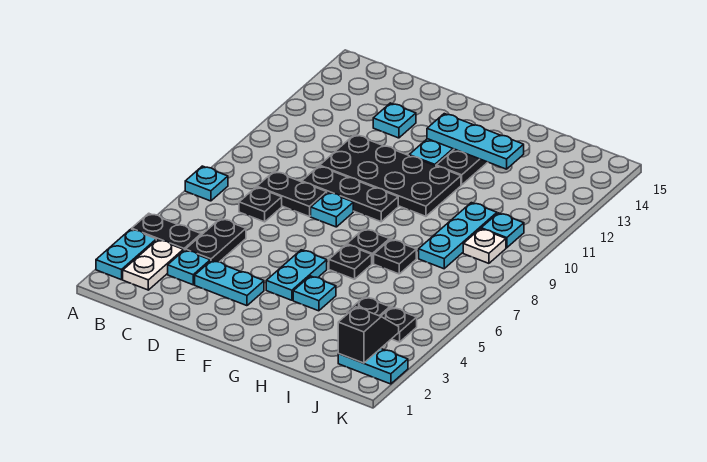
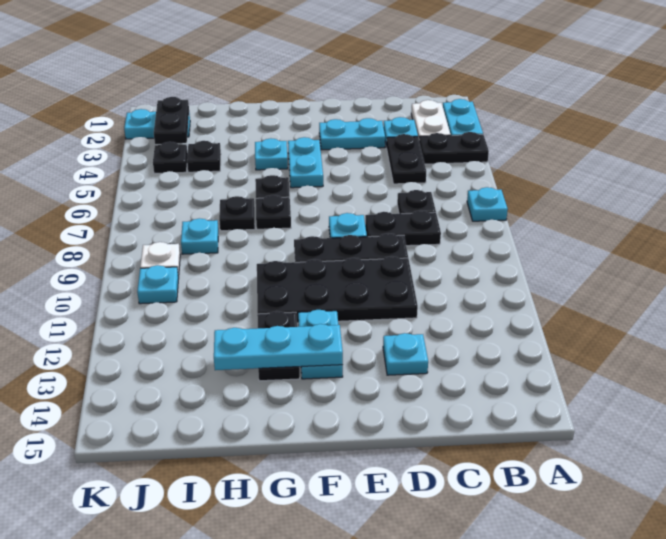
cyan plate I8:I10 level 1 -> cyan plate I8 level 1
black slope J2:J3 level 2 top 2 -> black plate J2:J3 level 2

